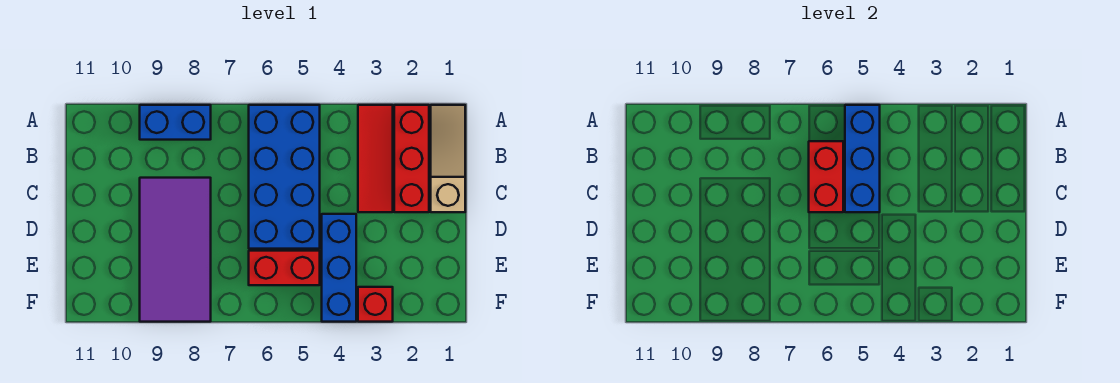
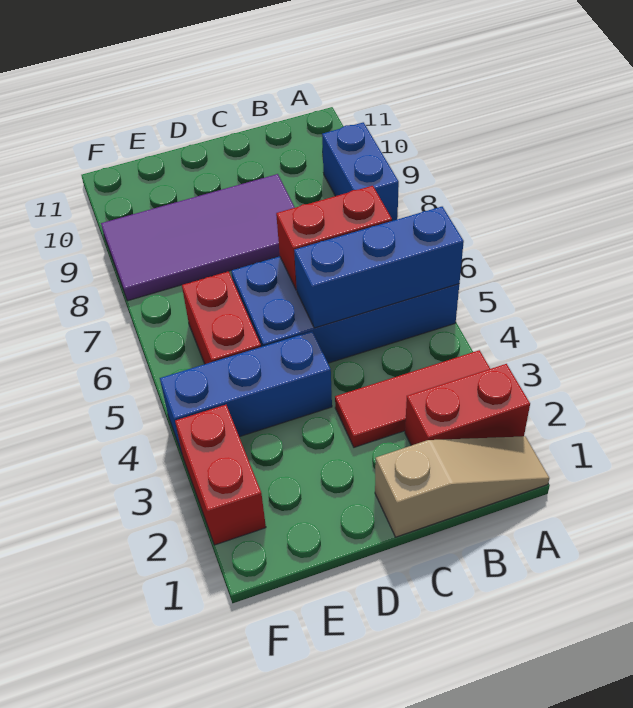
red brick A2:C2 level 1 -> red brick A2:B2 level 1
red brick F3 level 1 -> red brick F2:F3 level 1

